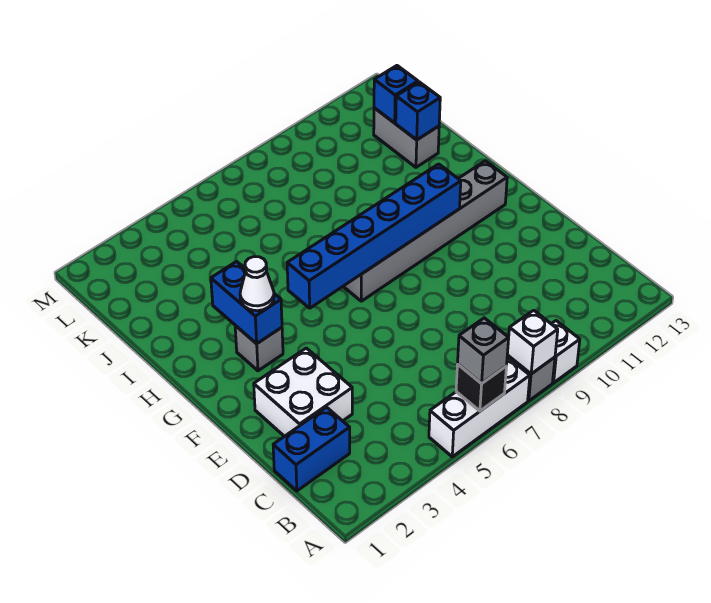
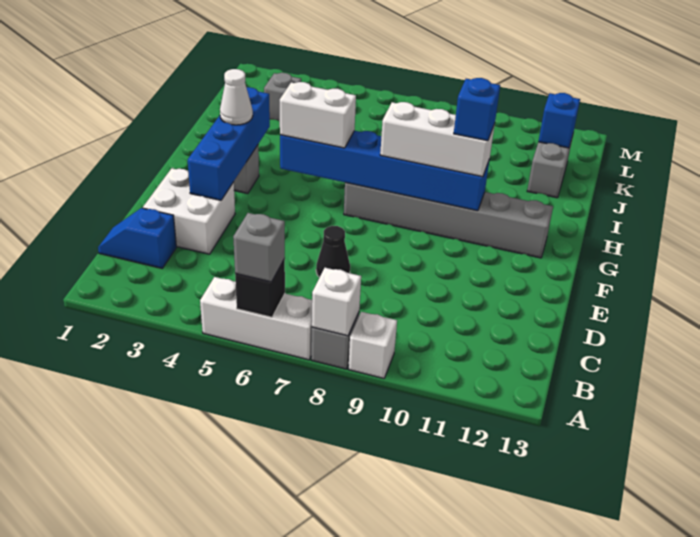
blue brick C1:C2 level 1 -> blue slope C1:C2 level 1 top 2
none -> black cone D7 level 1
blue brick G3:H3 level 2 -> blue brick E3:H3 level 2
none -> white brick G5:G6 level 3
none -> white brick G8:G10 level 3
blue brick J12 level 2 -> blue brick G10 level 4
none -> grey brick K3 level 1

